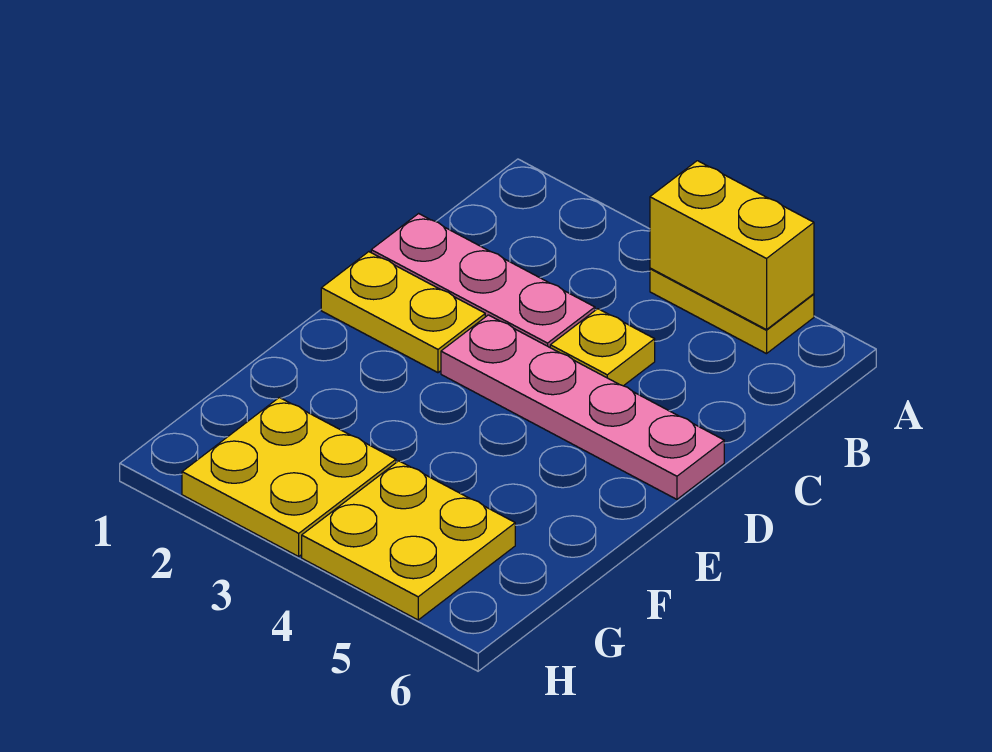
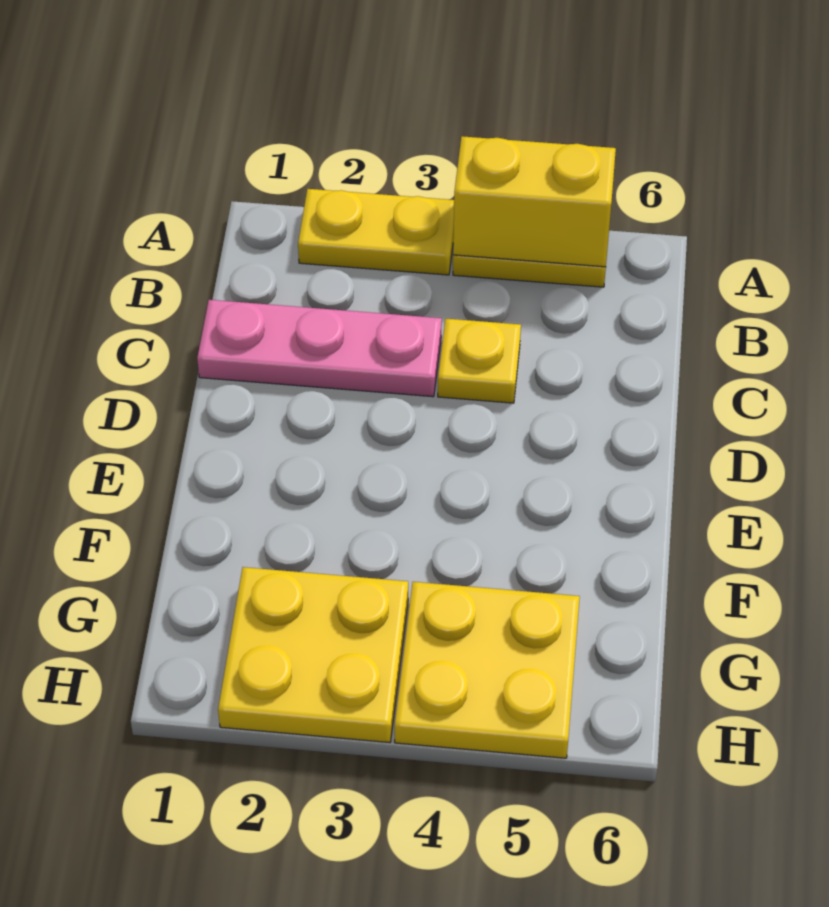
yellow plate D1:D2 level 1 -> yellow plate A2:A3 level 1
pink plate D3:D6 level 1 -> none

